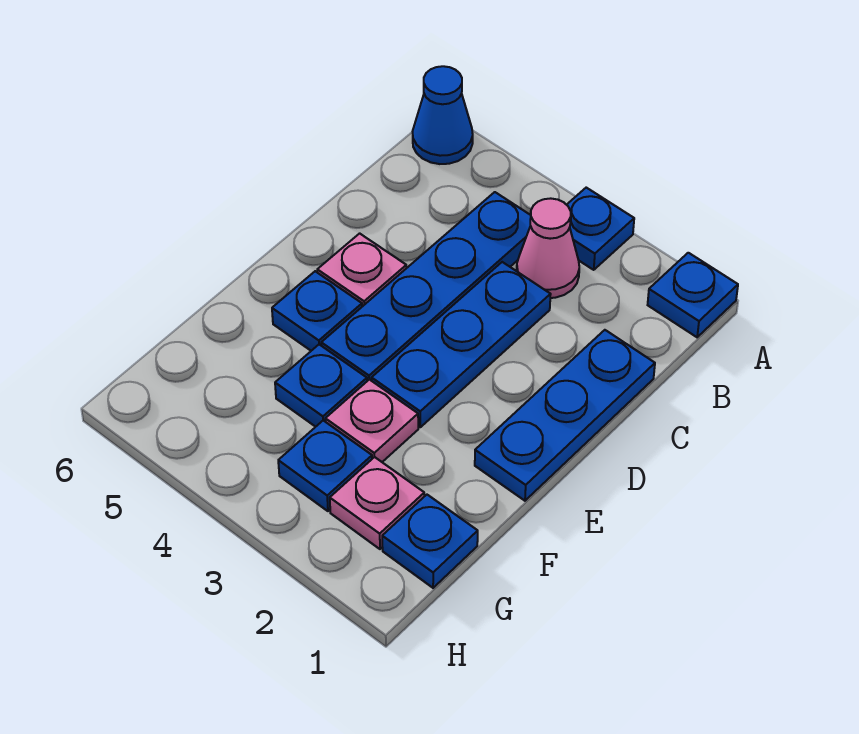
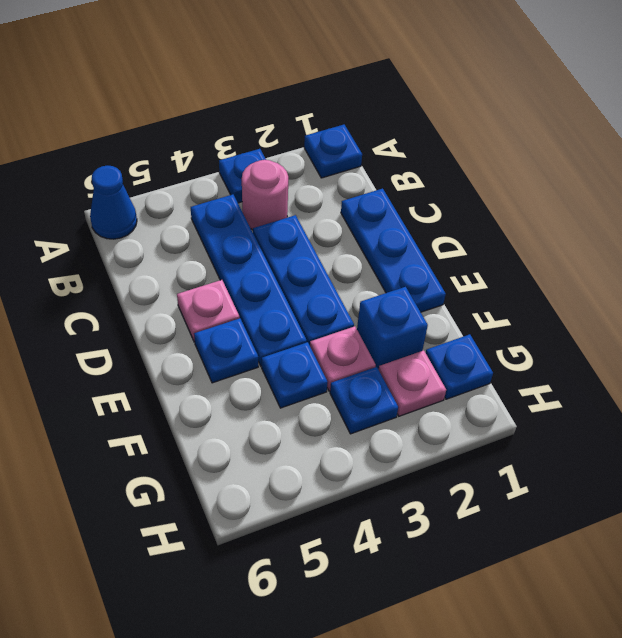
pink cone B3 level 1 -> pink round brick B3 level 1
none -> blue brick F2 level 1

